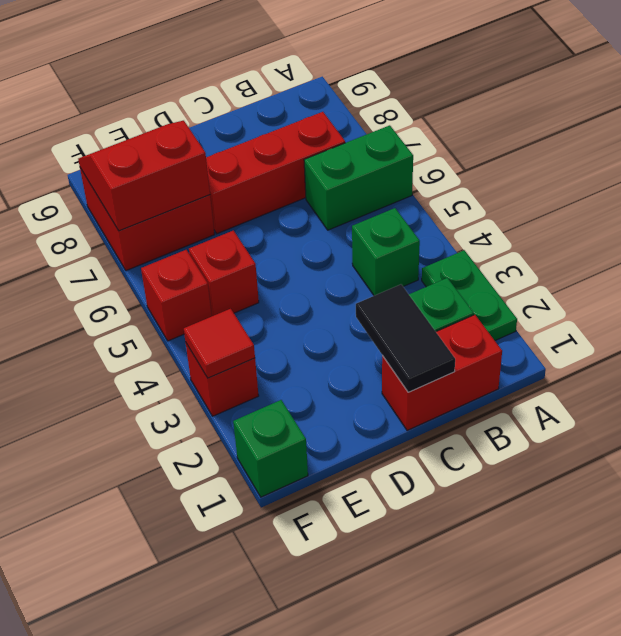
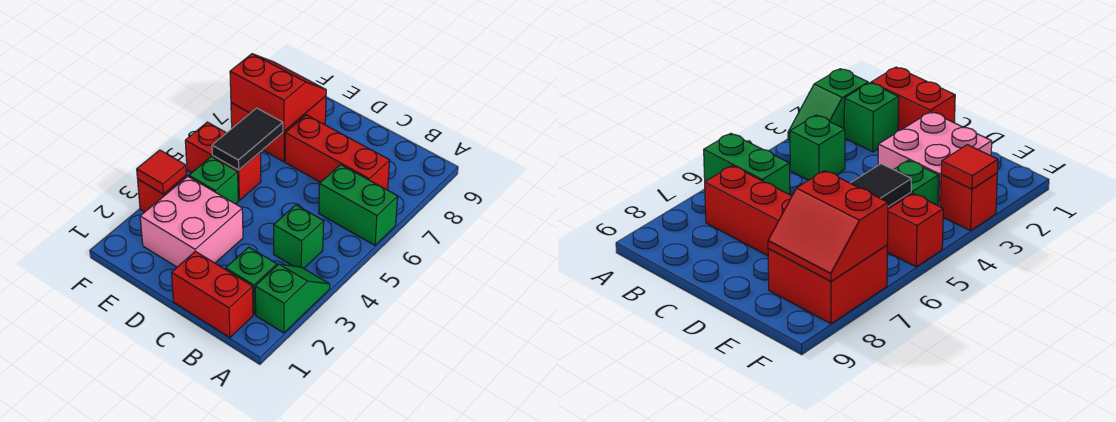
green plate A2:A3 level 1 -> green slope A2:A3 level 1 top 2
black tile C1:C2 level 2 -> black tile E5:E6 level 2
none -> pink brick D2:E3 level 1
green brick F1 level 1 -> green brick E4 level 1

